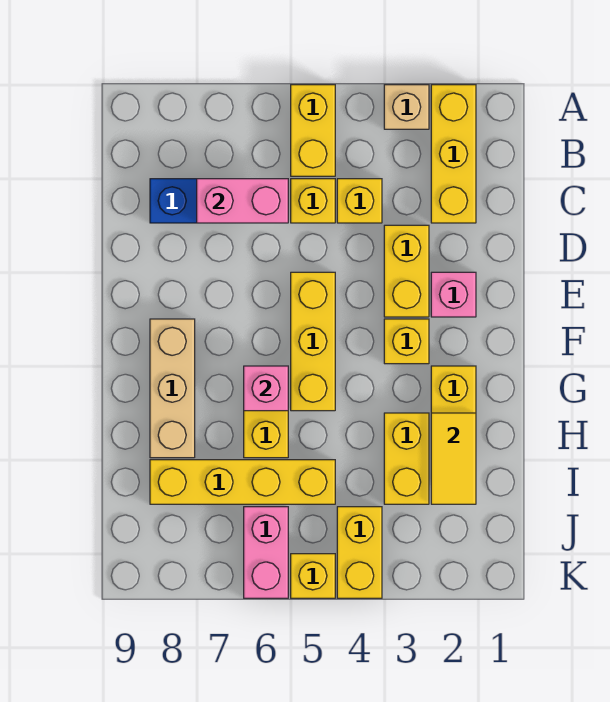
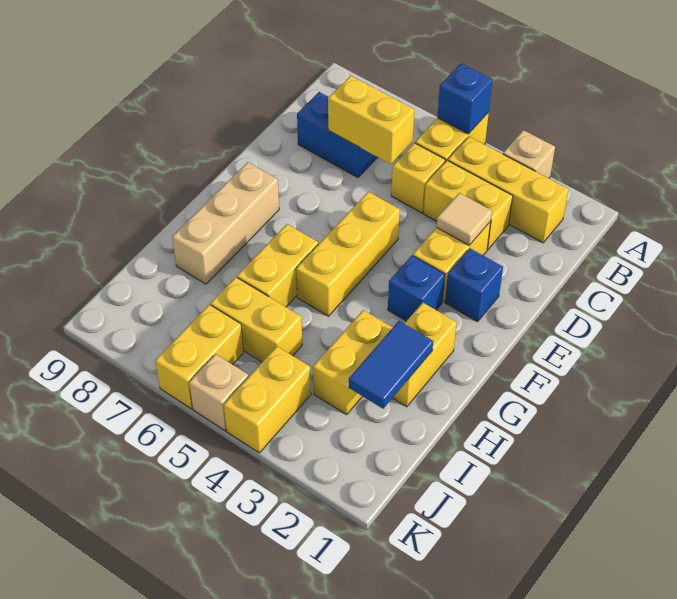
yellow brick A2:C2 level 1 -> yellow brick B2:B4 level 1
none -> blue brick A5 level 2
yellow brick C4 level 1 -> yellow brick C3:C4 level 1
pink brick C6:C7 level 2 -> yellow brick C6:C7 level 2
none -> tan tile D3 level 2
pink brick E2 level 1 -> blue brick E2 level 1
yellow brick F3 level 1 -> blue brick F3 level 1
pink brick G6 level 2 -> none
yellow tile H2:I2 level 2 -> blue tile H2:I2 level 2
yellow brick I5:I8 level 1 -> yellow brick I5:I6 level 1
pink brick J6:K6 level 1 -> yellow brick J6:K6 level 1
yellow brick K5 level 1 -> tan brick K5 level 1

